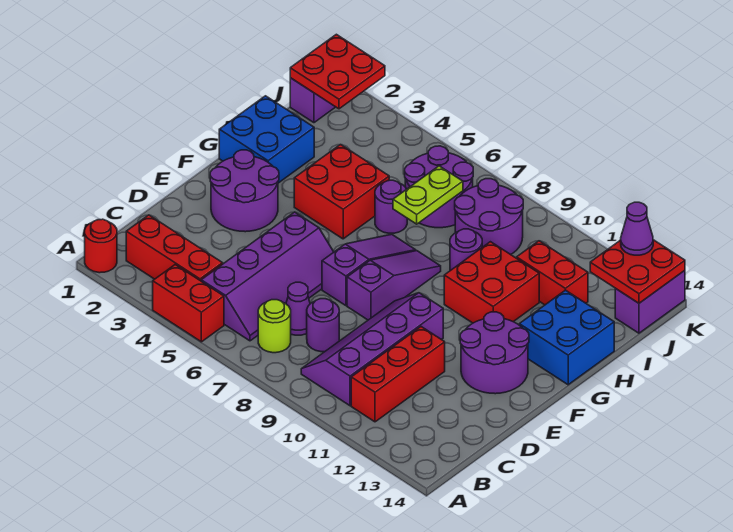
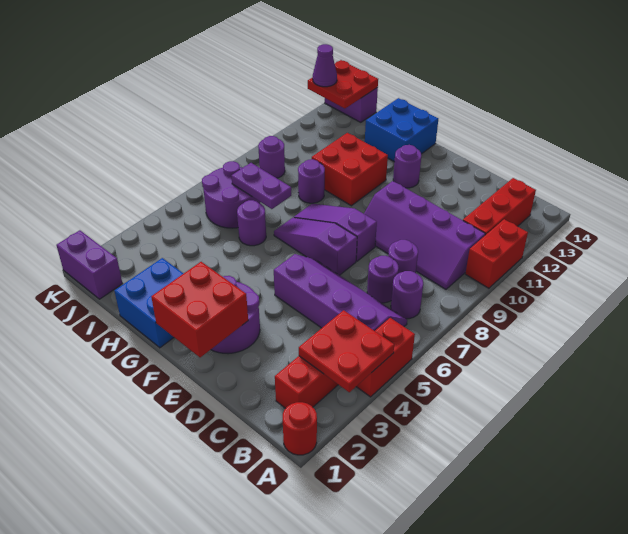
lime round brick B7 level 1 -> purple round brick B7 level 1
red brick B11:D11 level 1 -> red brick B11:B13 level 1
purple cone C7 level 1 -> purple round brick C7 level 1
purple round brick E12:F13 level 1 -> purple round brick F12 level 1
red brick G4:H5 level 1 -> red brick E1:F2 level 2
lime plate H7:I7 level 2 -> purple plate H7:I7 level 2
purple round brick I8:J9 level 1 -> purple round brick J9 level 1
red brick I11:I12 level 1 -> red brick A10:A11 level 1
red plate J1:K2 level 2 -> red plate A3:B4 level 2

